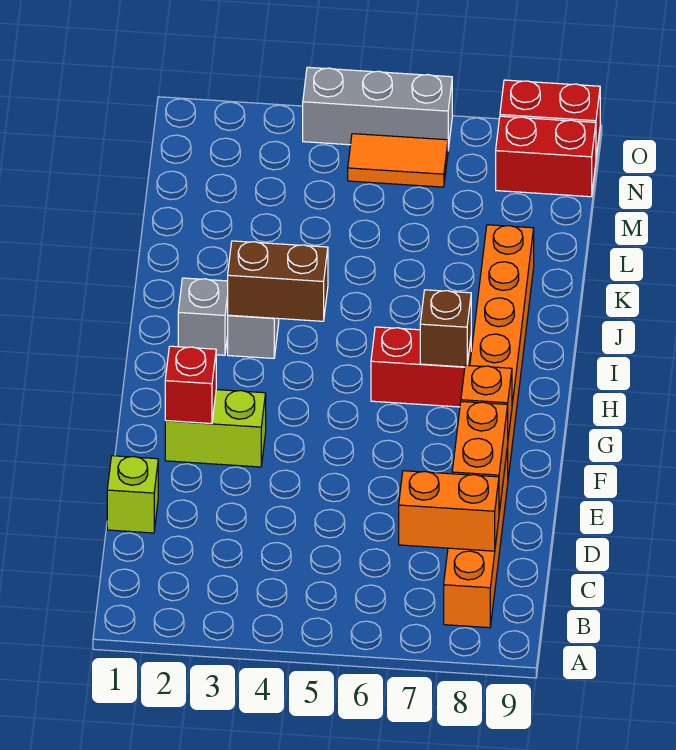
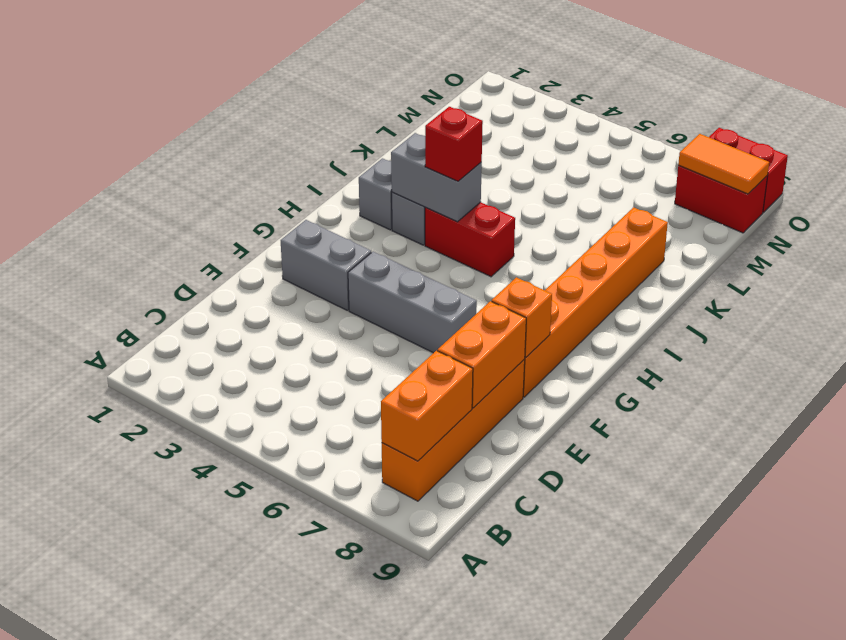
orange brick C7:C8 level 2 -> orange brick B8:C8 level 2
lime brick D1 level 1 -> none
lime brick F2:F3 level 1 -> grey brick F2:F3 level 1
red brick F2 level 2 -> red brick I4 level 3
red brick H6:H7 level 1 -> red brick I4:I5 level 1
brown brick H7 level 2 -> none
brown brick I3:I4 level 2 -> grey brick I3:I4 level 2
orange tile N5:N6 level 1 -> orange tile N8:N9 level 2
grey brick O4:O6 level 1 -> grey brick F4:F6 level 1

